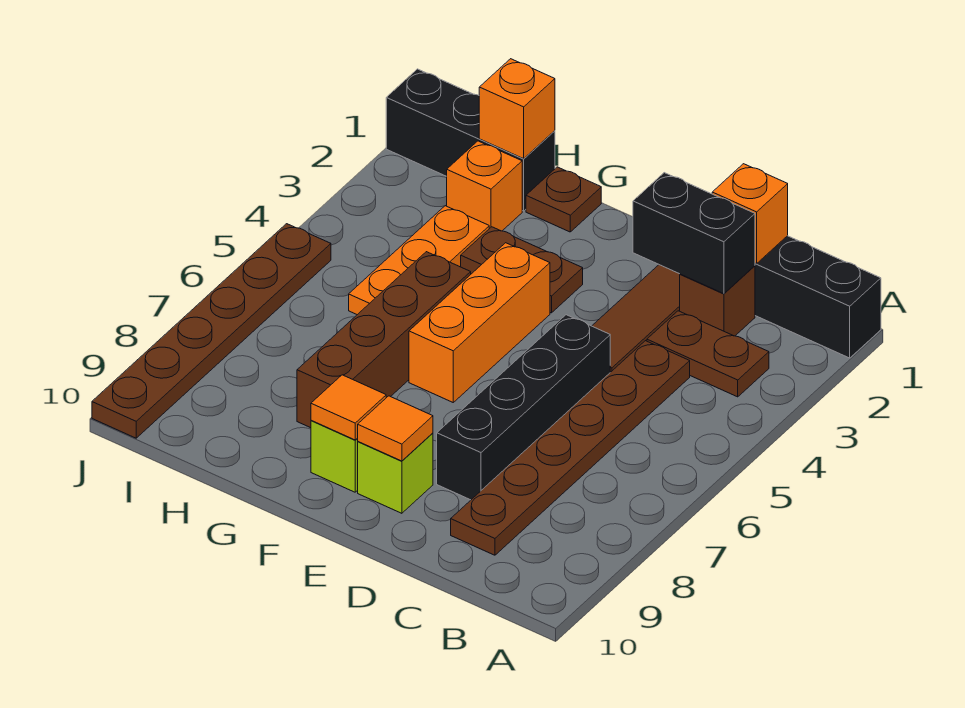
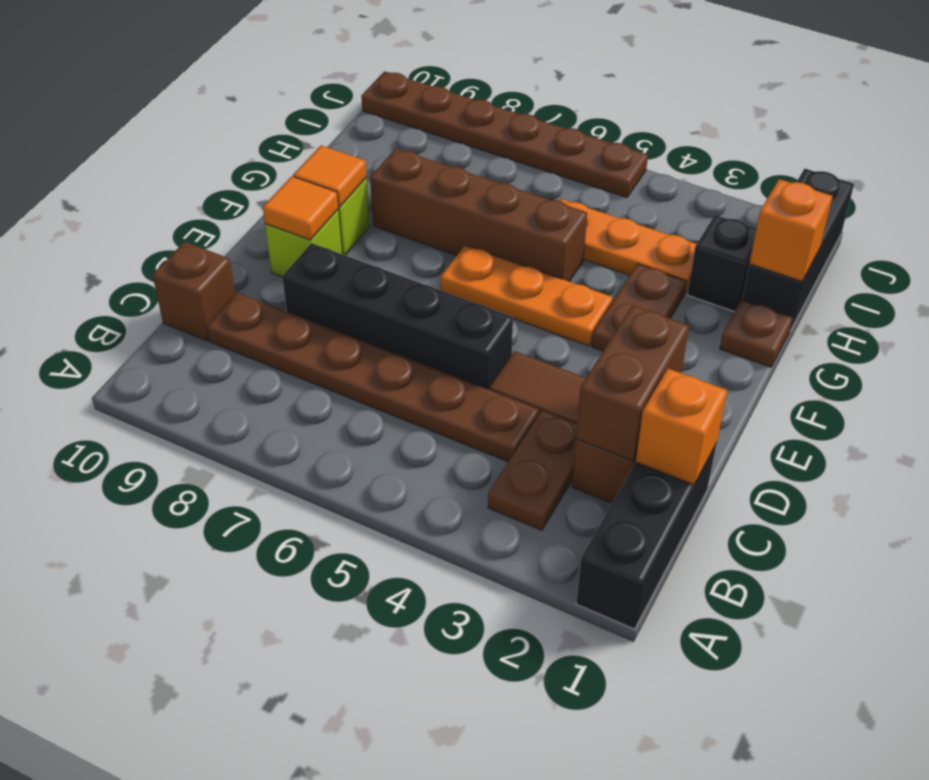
black brick C2:D2 level 2 -> brown brick C2:D2 level 2
none -> brown brick C10 level 1
orange brick F4:F6 level 1 -> orange plate F4:F6 level 1
orange brick H2 level 1 -> black brick H2 level 1

